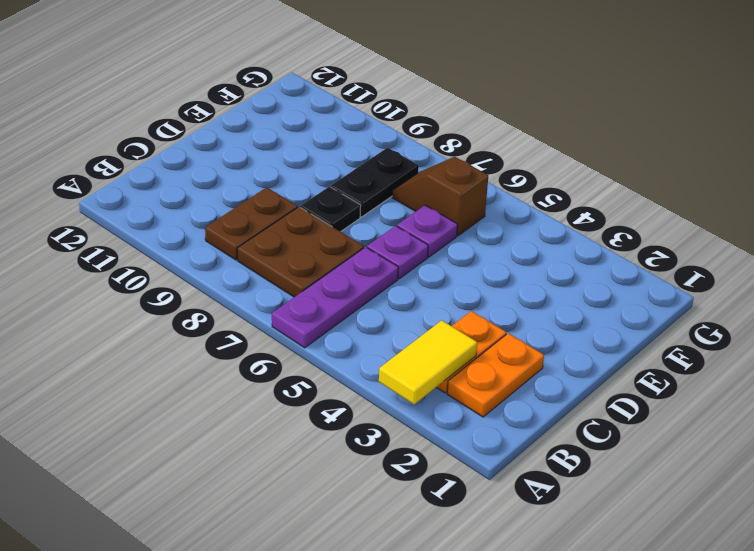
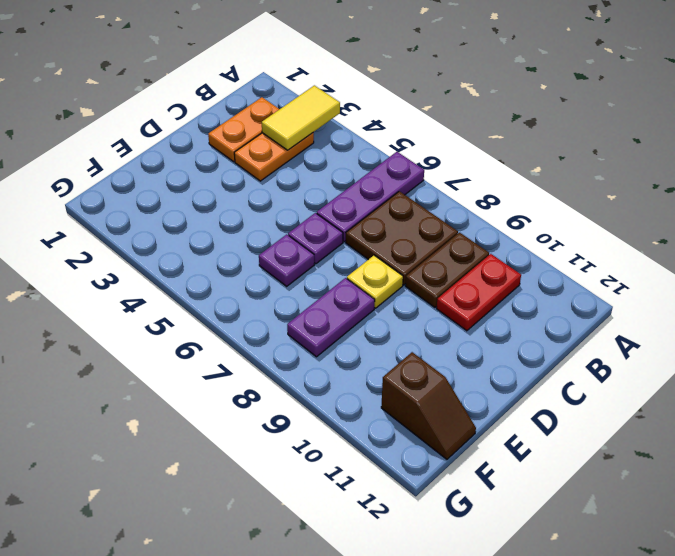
none -> red plate B10:C10 level 1
black plate D8 level 1 -> yellow plate D8 level 1
black plate E8:F8 level 1 -> purple plate E8:F8 level 1
brown slope F6:F7 level 1 top 6 -> brown slope F11:F12 level 1 top 11

